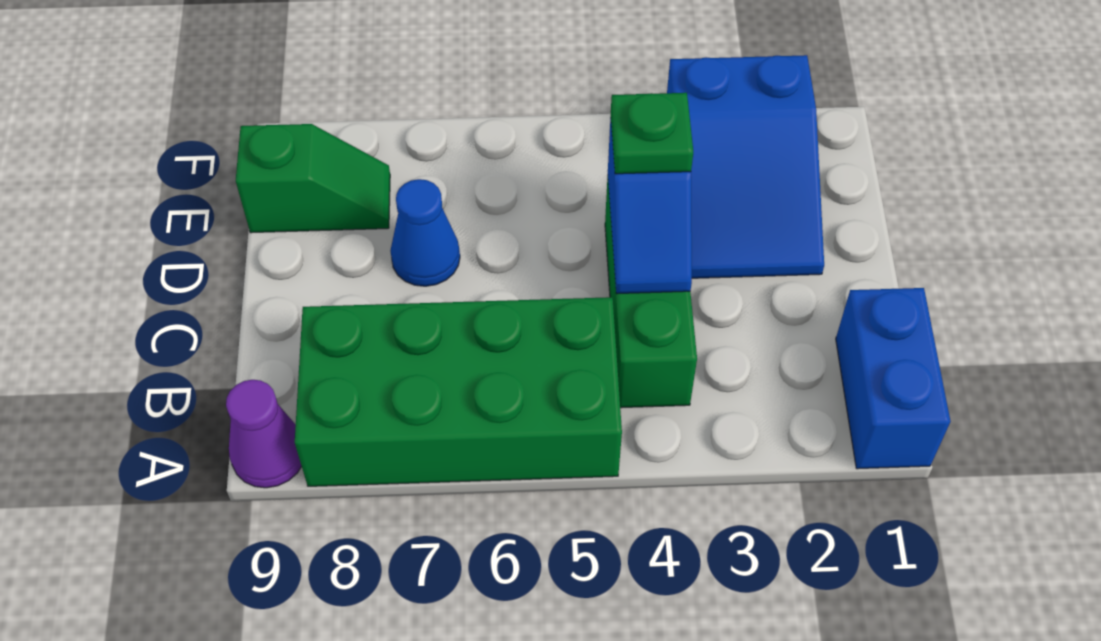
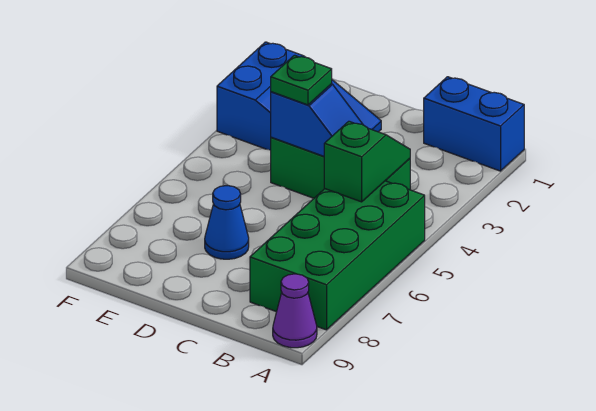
green slope E8:E9 level 1 top 9 -> green slope B4:B5 level 2 top 5

